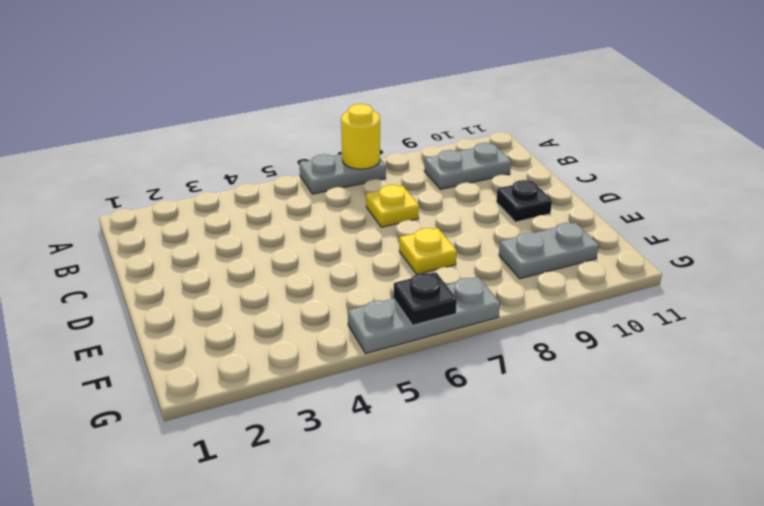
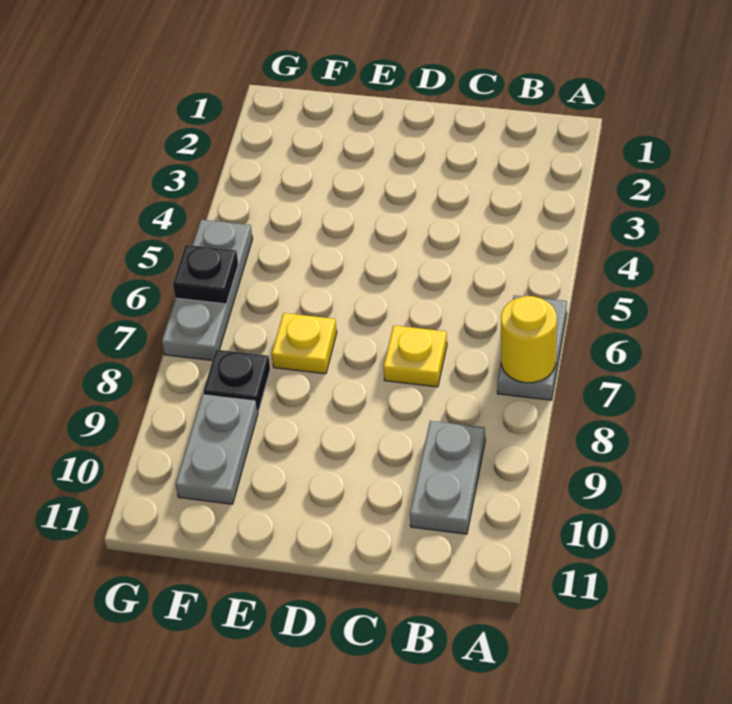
black plate D10 level 1 -> black plate F8 level 1

